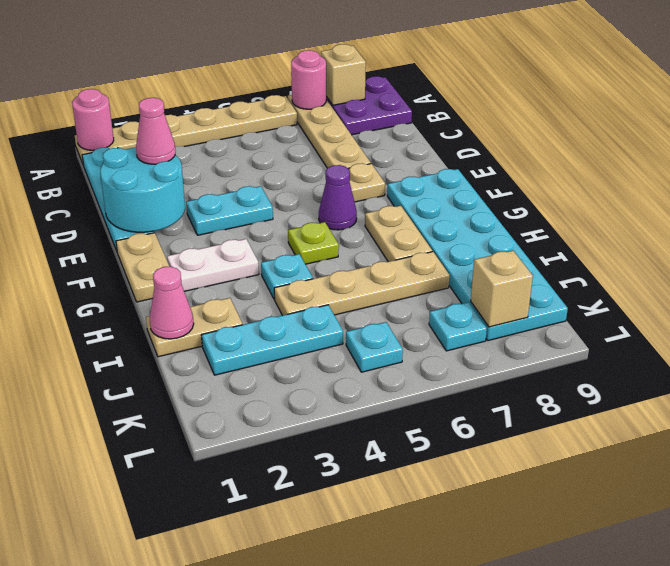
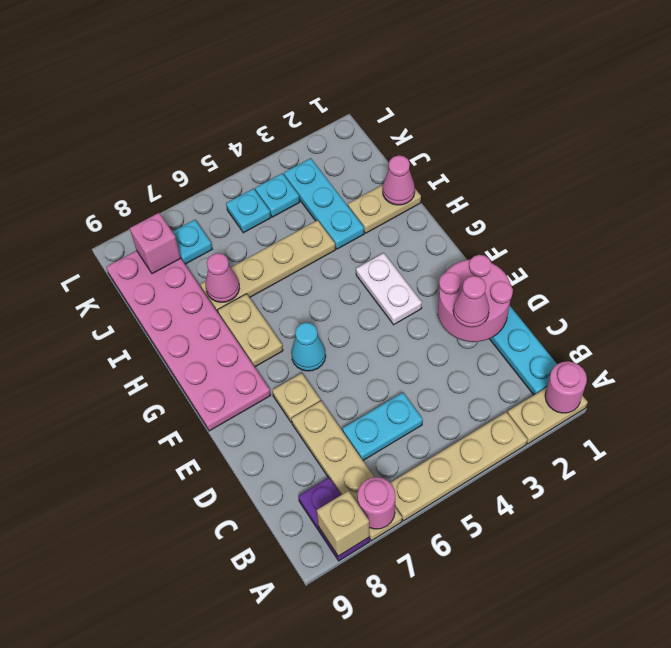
purple plate A8:B9 level 1 -> purple plate A8:B8 level 1
cyan round brick D1:E2 level 2 -> pink round brick D1:E2 level 2
cyan plate E3:E4 level 1 -> cyan plate C5:C6 level 1
tan plate F1:G1 level 1 -> none
purple cone F6 level 1 -> cyan cone F6 level 1
cyan plate F8:K9 level 1 -> pink plate F8:K9 level 1
white plate G2:G3 level 1 -> white plate F3:G3 level 1
lime plate G5 level 1 -> none
cyan plate H4 level 1 -> cyan plate K4 level 1
none -> pink cone I7 level 2
cyan plate J2:J4 level 1 -> cyan plate I3:K3 level 1
tan brick K8 level 2 -> pink brick K8 level 2

